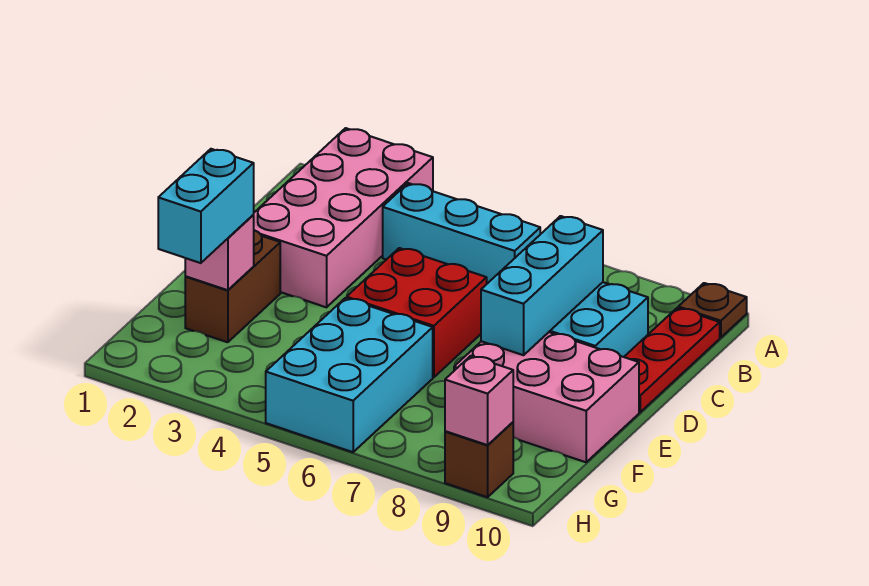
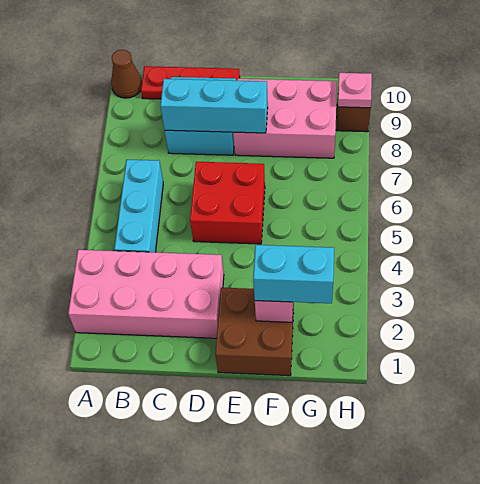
brown plate A10 level 1 -> brown cone A10 level 1
brown brick E2:F2 level 1 -> brown brick E1:F2 level 1
pink brick E8:F10 level 1 -> pink brick E8:G9 level 1
cyan brick F5:H6 level 1 -> none
pink brick H9 level 2 -> pink plate H9 level 2

